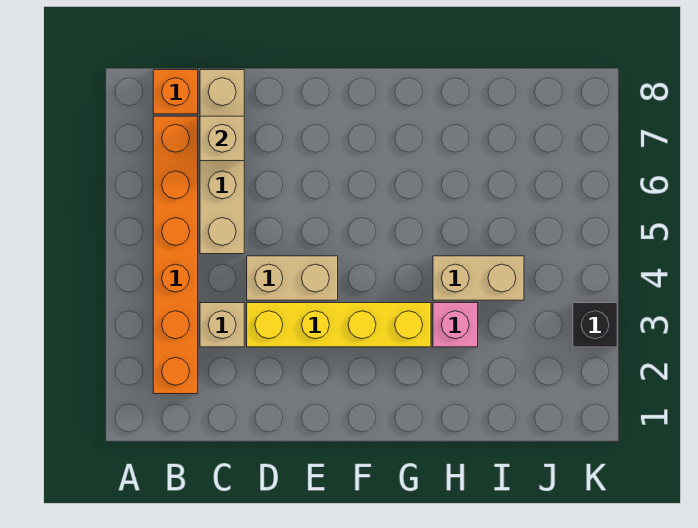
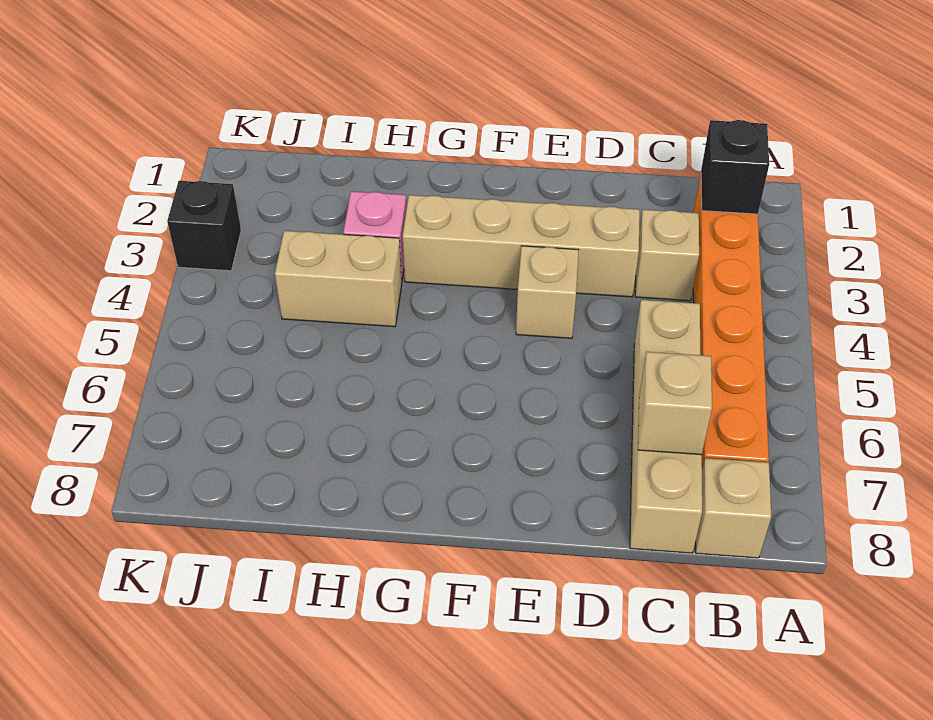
none -> black brick B2 level 2
orange brick B8 level 1 -> tan brick B8 level 1
yellow brick D3:G3 level 1 -> tan brick D3:G3 level 1
tan brick D4:E4 level 1 -> tan brick E4 level 1

